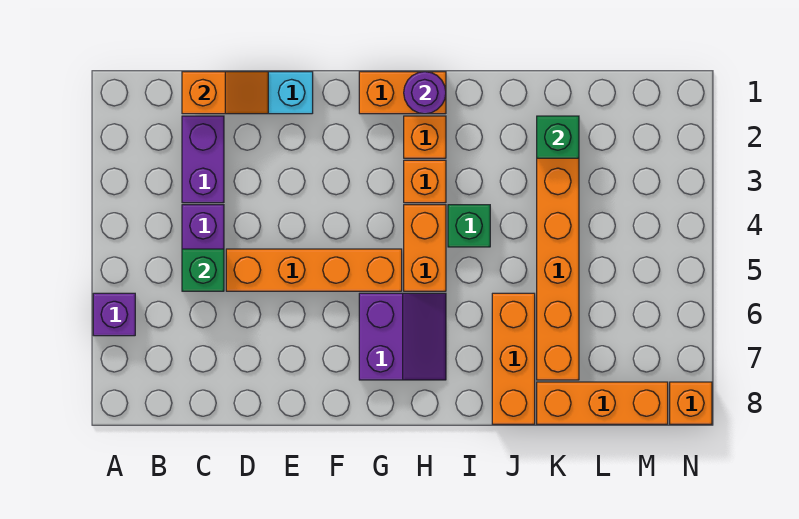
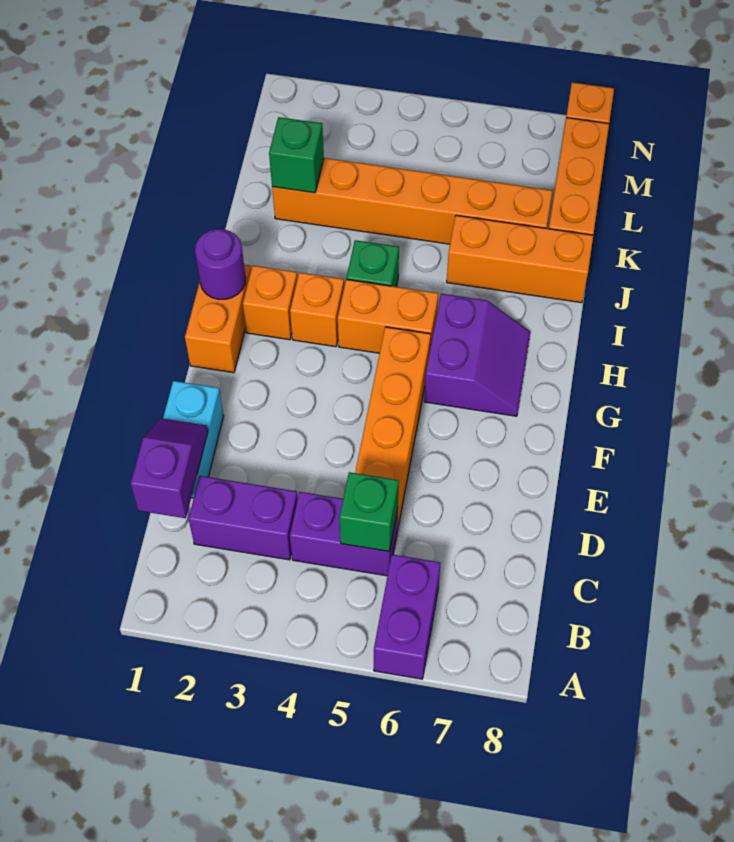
purple brick A6 level 1 -> purple brick A6:B6 level 1
orange slope C1:D1 level 2 top C -> purple slope C1:D1 level 2 top C
purple slope G6:H7 level 1 top G -> purple slope G6:H7 level 1 top 6

